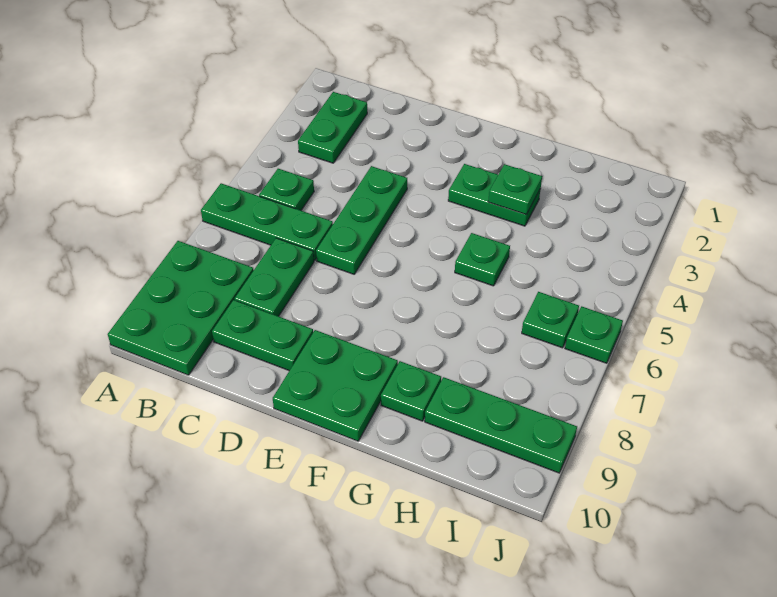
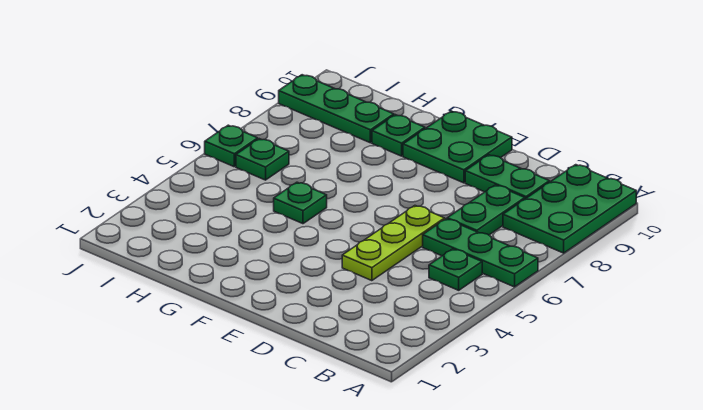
green plate B2:B3 level 1 -> none
green plate D4:D6 level 1 -> lime plate D4:D6 level 1
green plate F3:G3 level 1 -> none
green plate G3 level 2 -> none

